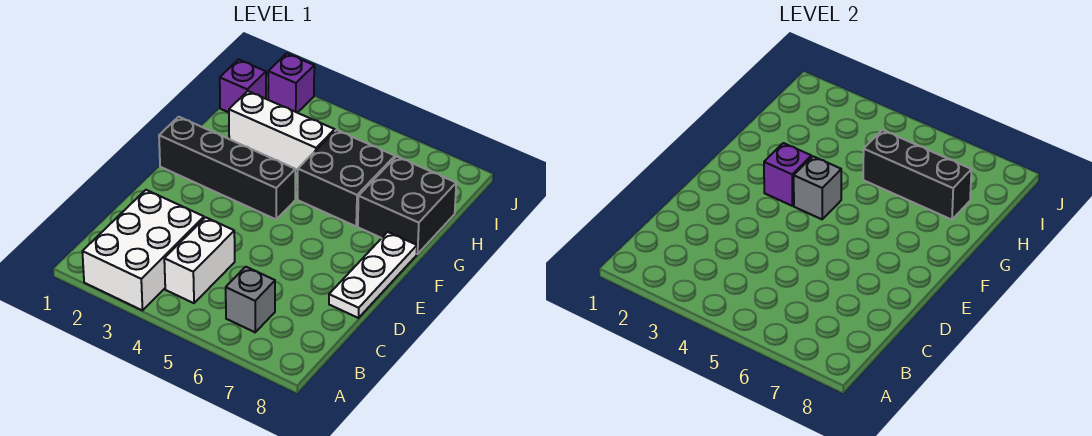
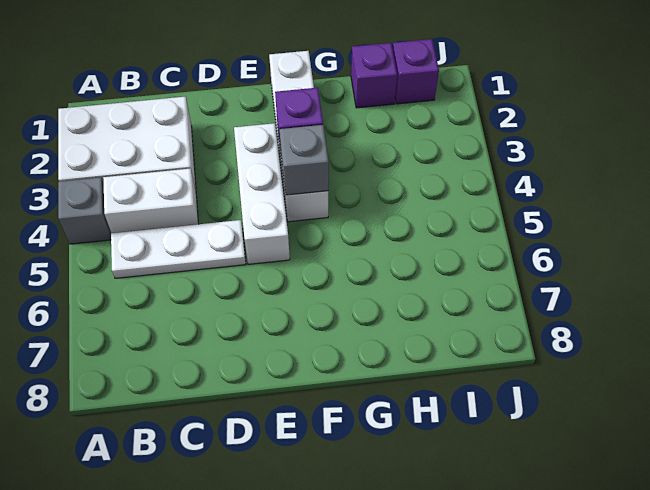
grey brick B6 level 1 -> grey brick A4 level 1
white plate D8:F8 level 1 -> white plate B5:D5 level 1
black brick F1:F4 level 1 -> white brick F1:F4 level 1
black brick G5:H6 level 1 -> none
black brick G7:H8 level 1 -> none
white brick H2:H4 level 1 -> white brick E3:E5 level 1
black brick H5:H7 level 2 -> none
purple brick J2 level 1 -> purple brick H1 level 1

